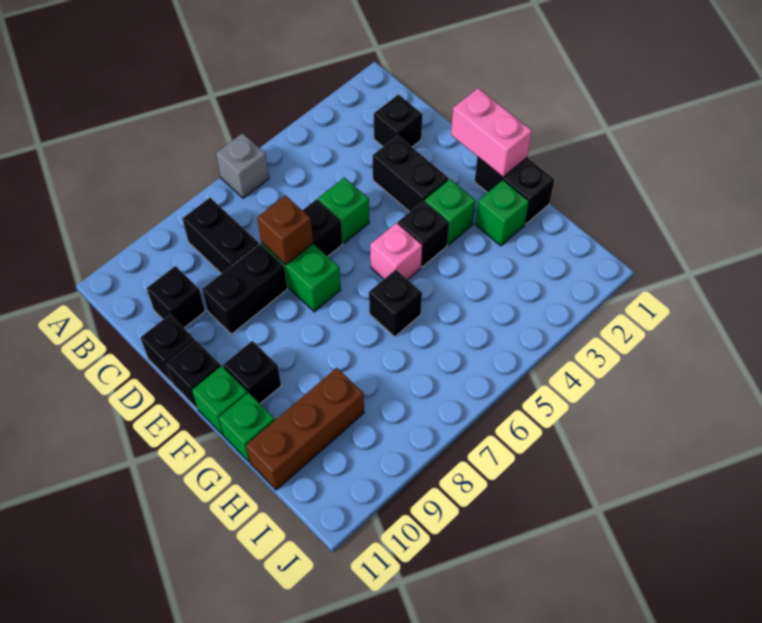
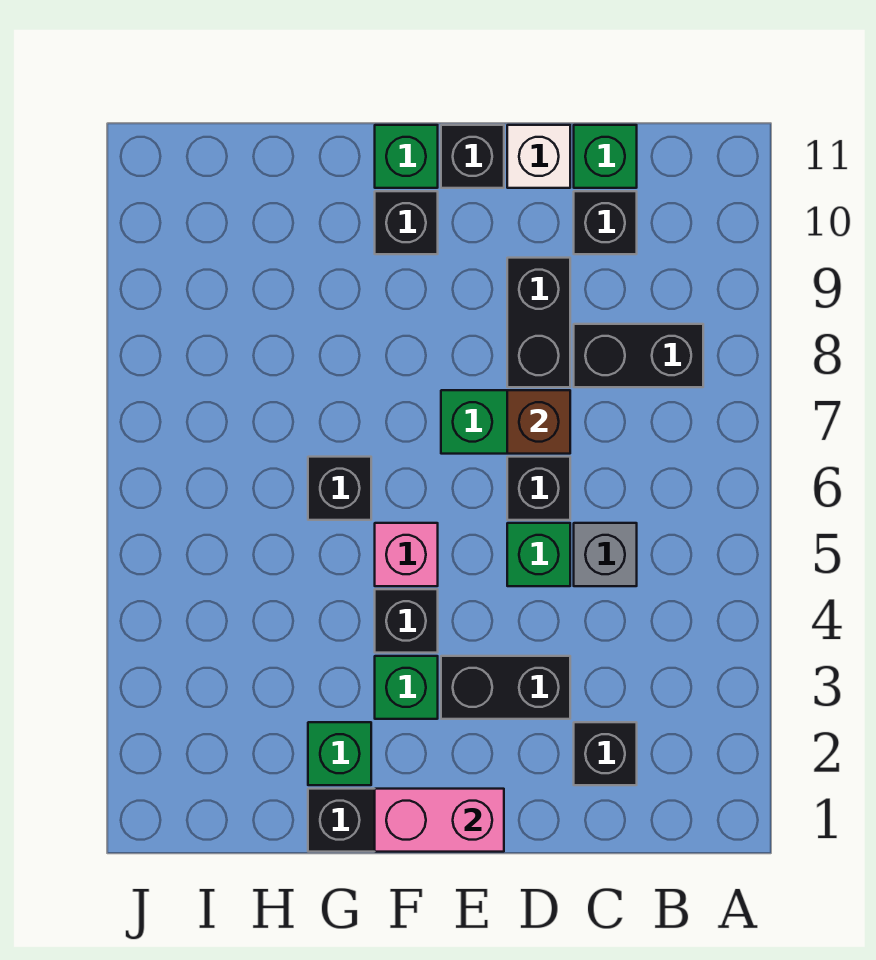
grey brick A6 level 1 -> grey brick C5 level 1
black brick D11 level 1 -> white brick D11 level 1
green brick G11 level 1 -> green brick C11 level 1
brown brick H9:H11 level 1 -> none

